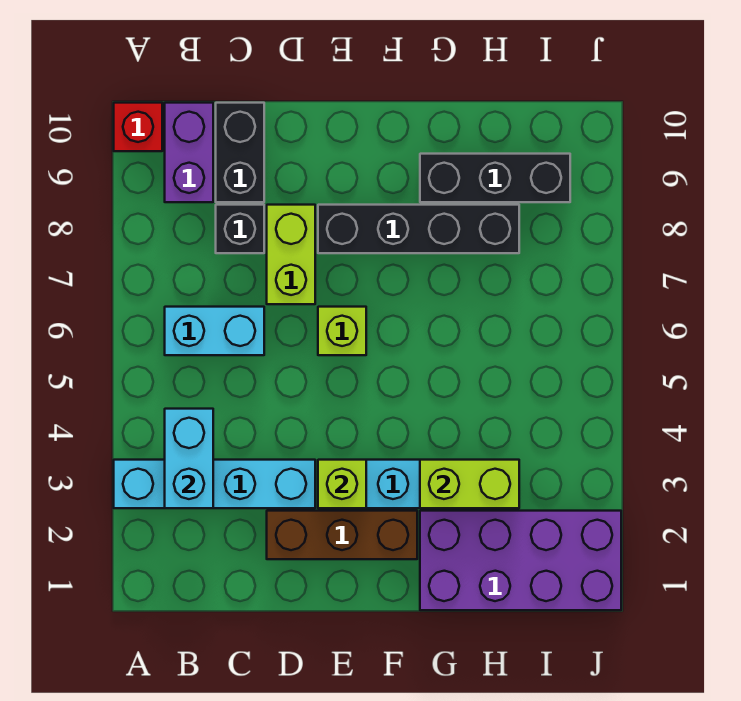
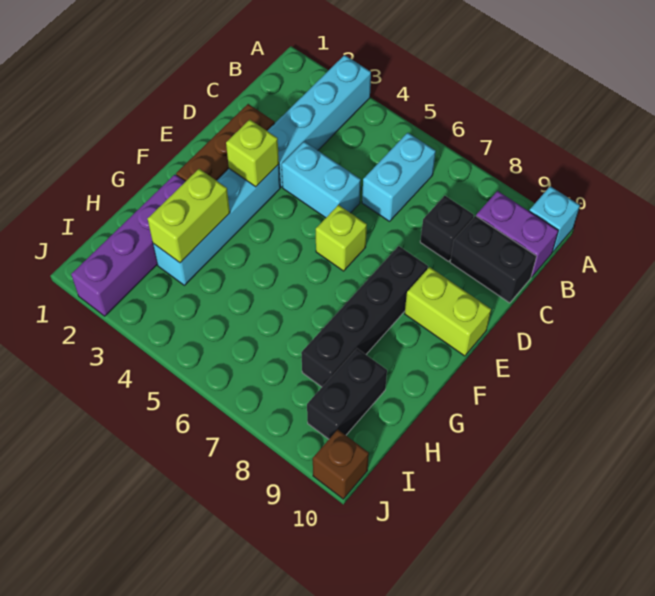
red brick A10 level 1 -> cyan brick A10 level 1
cyan brick B3:B4 level 2 -> cyan brick D4:D5 level 1
lime brick D7:D8 level 1 -> lime brick E9:E10 level 1
purple brick G1:J2 level 1 -> purple brick G2:J2 level 1
black brick G9:I9 level 1 -> black brick H9:I9 level 1
none -> brown brick J10 level 1

